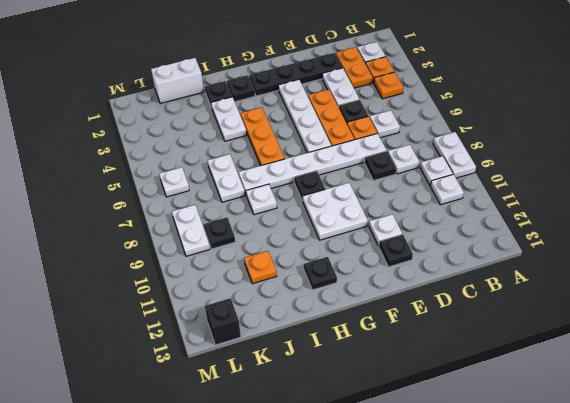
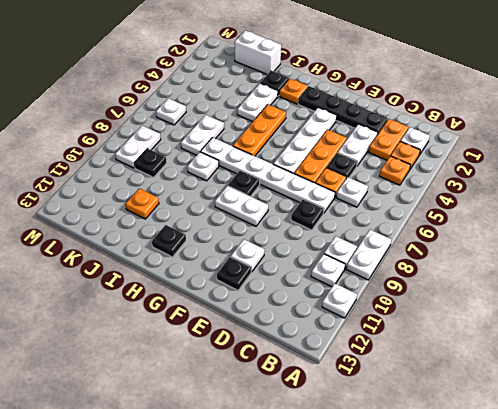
white plate C8 level 1 -> white plate A11 level 1
white plate F9:G10 level 1 -> white plate F9:G9 level 1
black plate H2 level 1 -> orange plate H2 level 1
black brick L13 level 1 -> none

